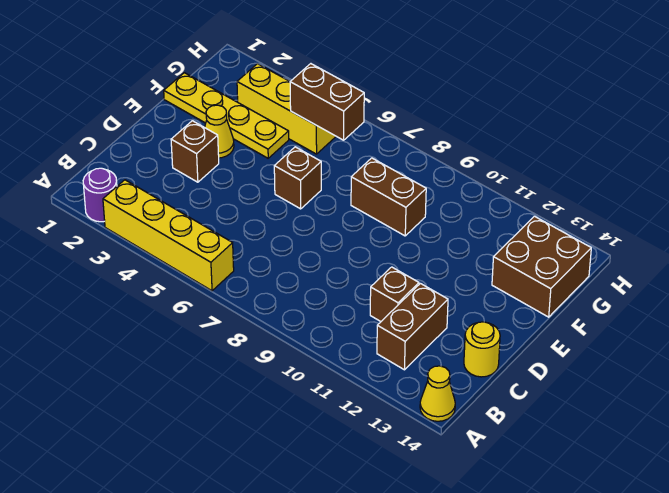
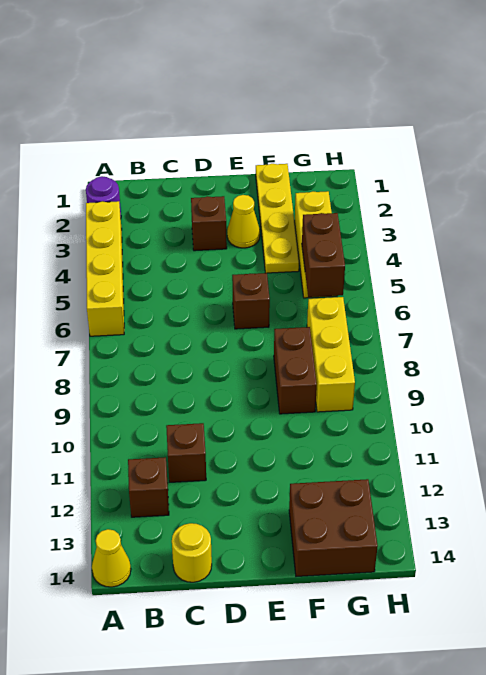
brown brick B12:C12 level 1 -> brown brick B12 level 1
none -> yellow brick G7:G9 level 1

